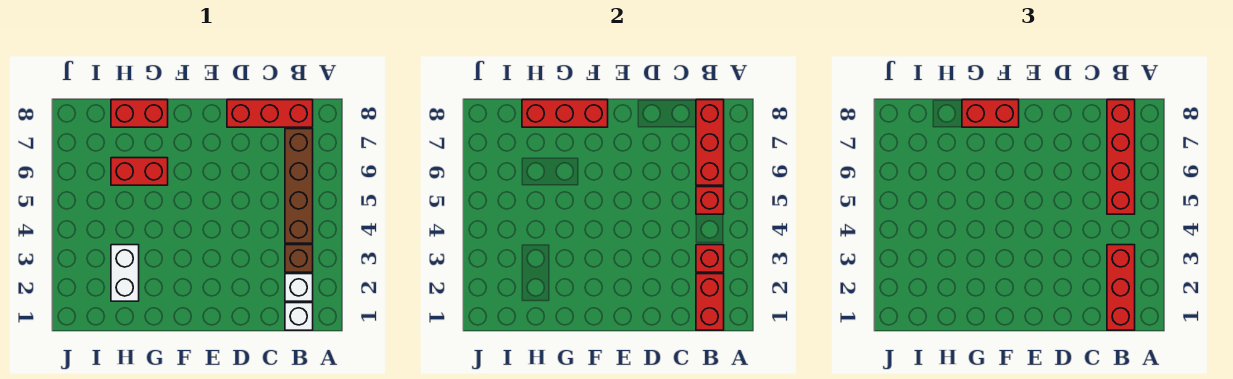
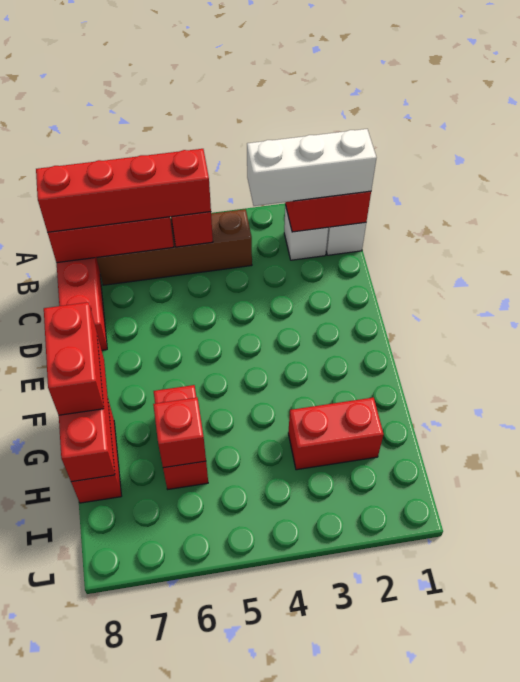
red brick B1:B3 level 3 -> white brick B1:B3 level 3
brown brick B3 level 1 -> none
red brick B3 level 2 -> red brick H6 level 2
white brick H2:H3 level 1 -> red brick H2:H3 level 1

